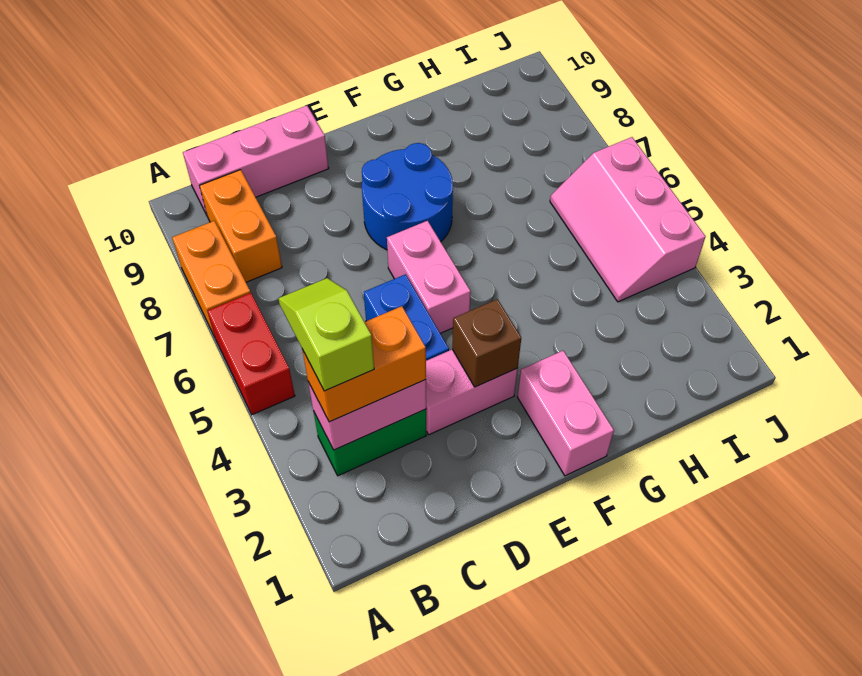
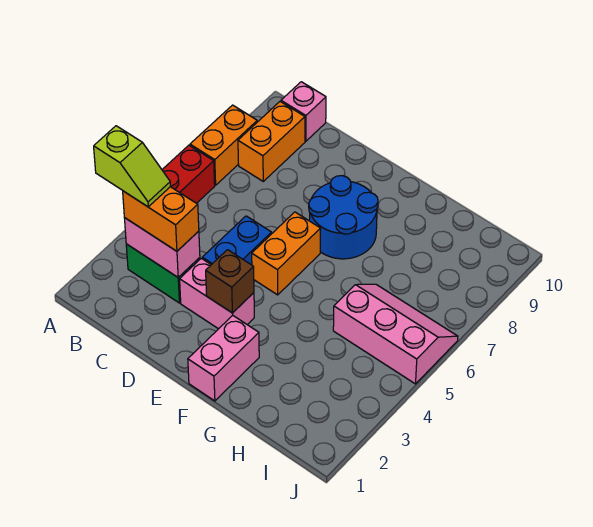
lime slope B3:B4 level 4 top 3 -> lime slope A3:B3 level 4 top A
pink brick B10:D10 level 1 -> pink brick B10 level 1
pink brick E5:E6 level 1 -> orange brick E5:E6 level 1
pink slope I4:J6 level 1 top J -> pink slope H5:J6 level 1 top 5

